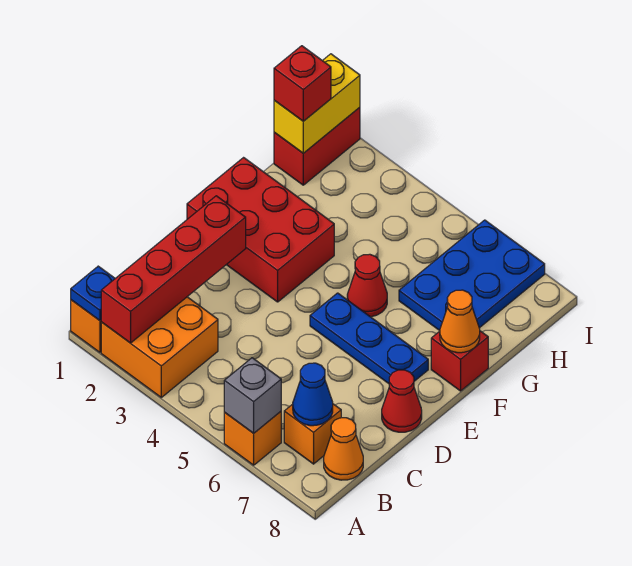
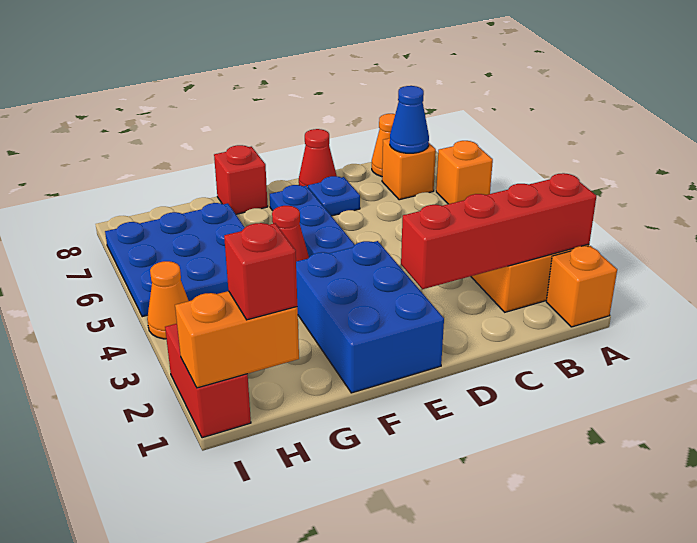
blue plate A1 level 2 -> blue plate D7 level 1
grey brick A6 level 2 -> none
red brick E1:F3 level 1 -> blue brick E1:F3 level 1
orange cone F8 level 2 -> orange cone I4 level 1
blue plate G6:I7 level 1 -> blue plate G5:I7 level 1
red brick H1:I1 level 1 -> red brick I1:I2 level 1
yellow brick H1:I1 level 2 -> orange brick H1:I1 level 2

